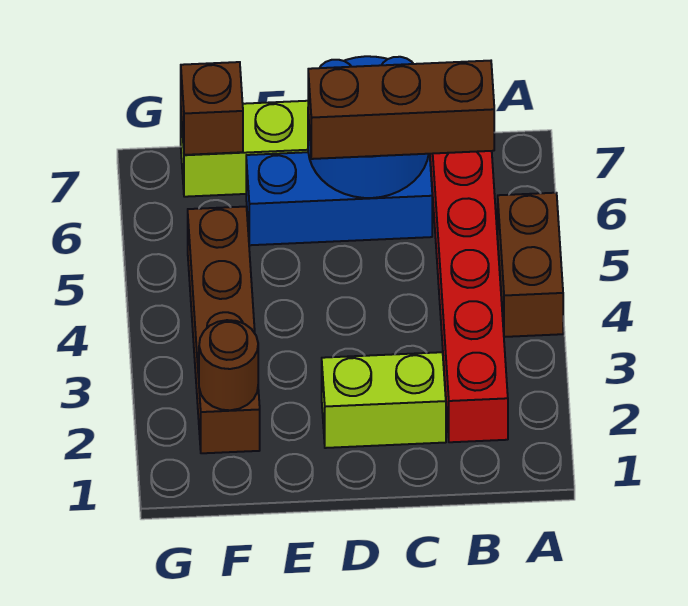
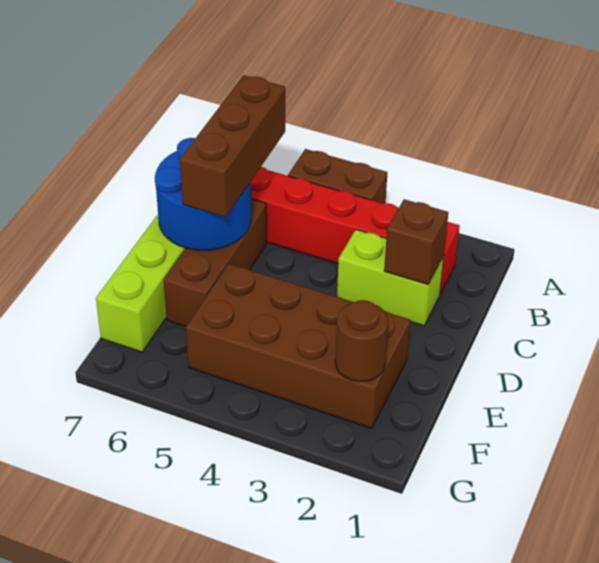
lime brick C2:D2 level 1 -> lime brick C2:C3 level 1
blue brick C6:E6 level 1 -> brown brick C6:E6 level 1
brown brick F2:F5 level 1 -> brown brick E2:F5 level 1
brown brick F7 level 2 -> brown brick C2 level 2

